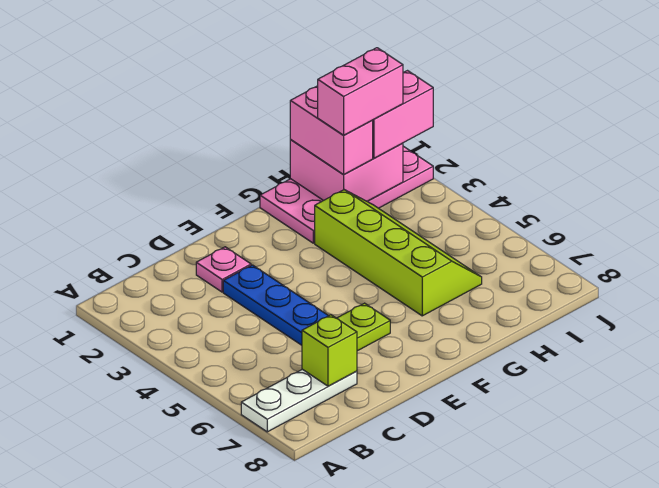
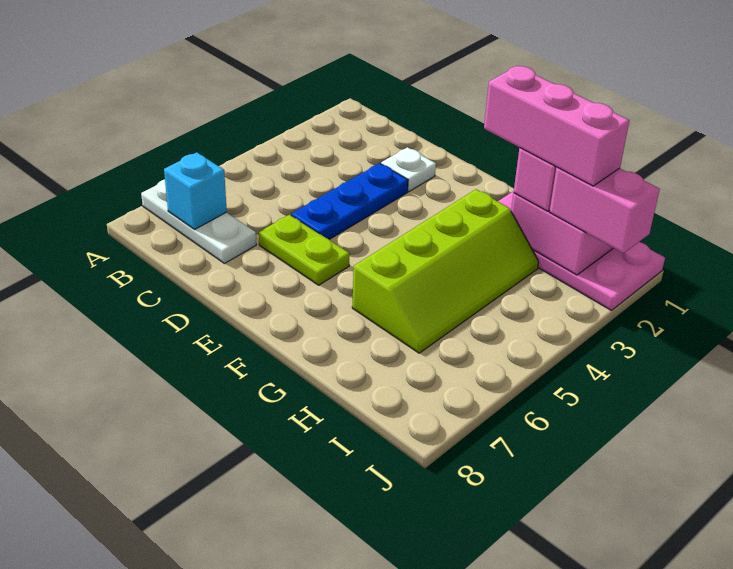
none -> cyan brick B7 level 2
lime brick C7 level 2 -> none
pink plate D2 level 1 -> white plate D2 level 1
pink brick H2:I2 level 4 -> pink brick G2:I2 level 4

